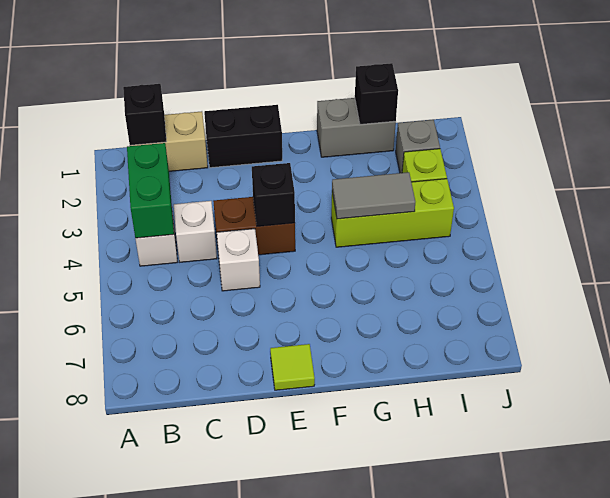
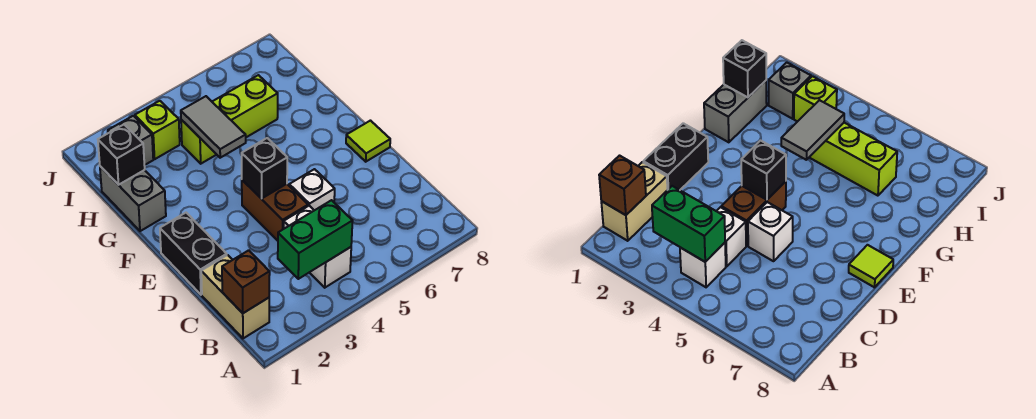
black brick B1 level 2 -> brown brick B1 level 2
lime brick G4:I4 level 1 -> lime brick H4:H6 level 1

